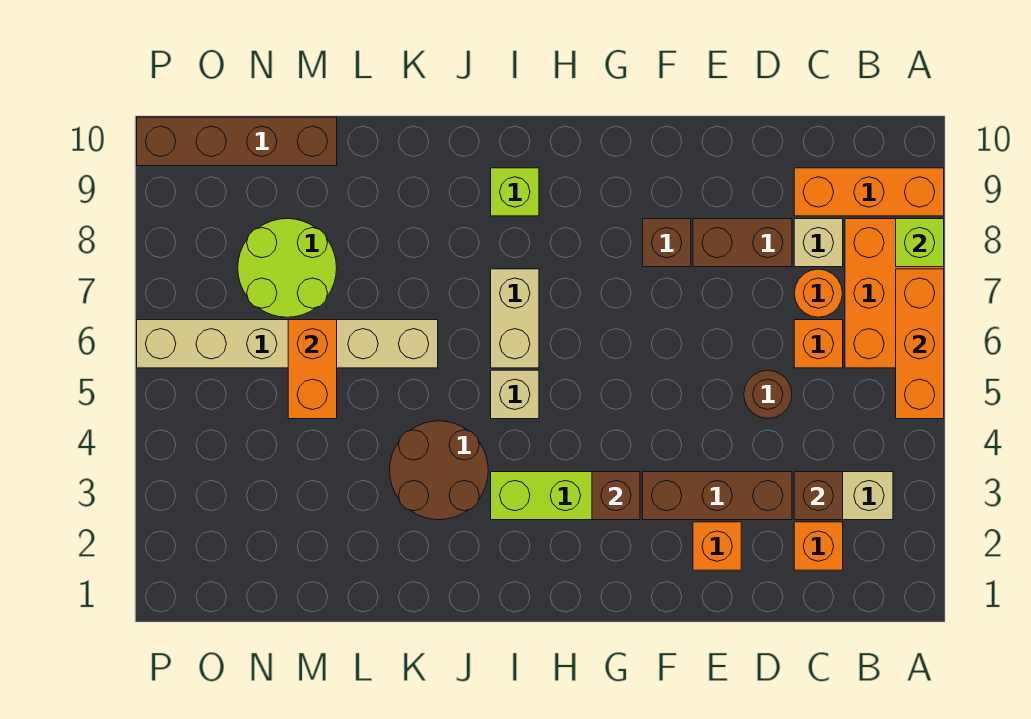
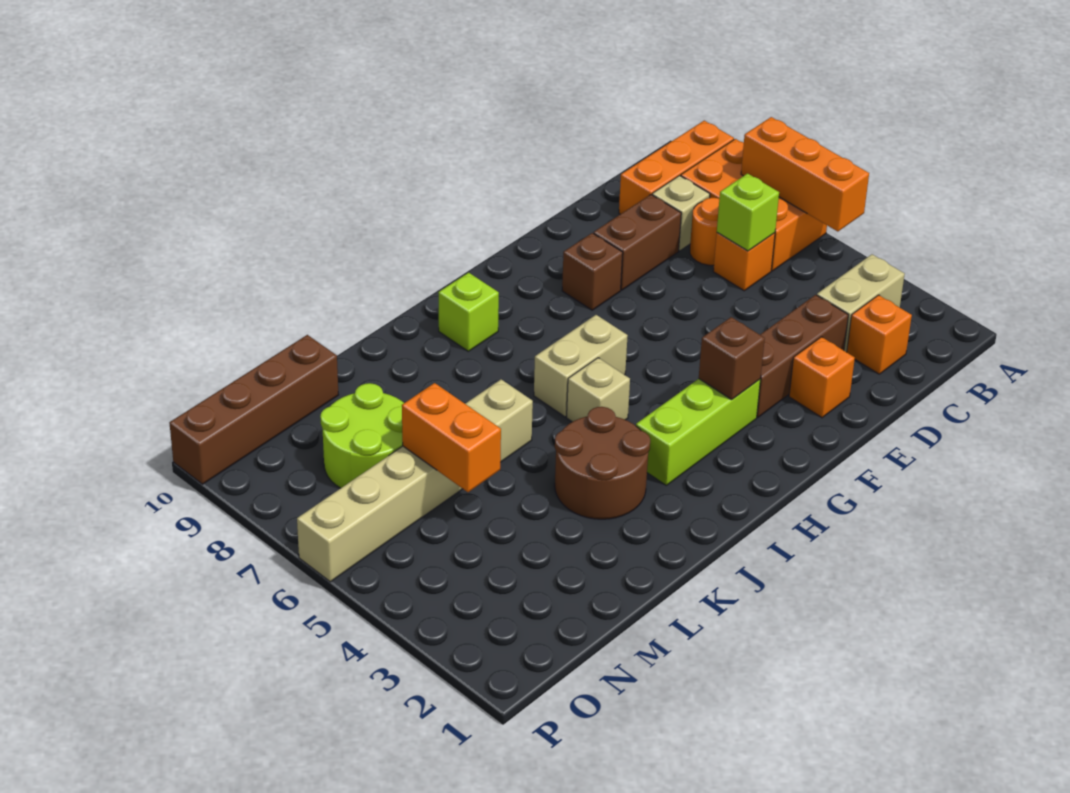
lime brick A8 level 2 -> lime brick C6 level 2
brown brick C3 level 2 -> none
brown round brick D5 level 1 -> none
tan brick I6:I7 level 1 -> tan brick H6:I6 level 1

